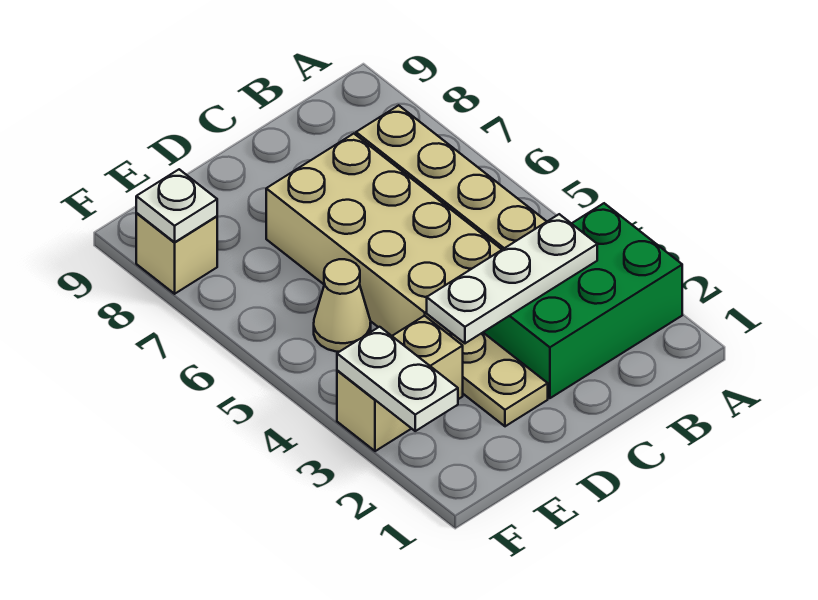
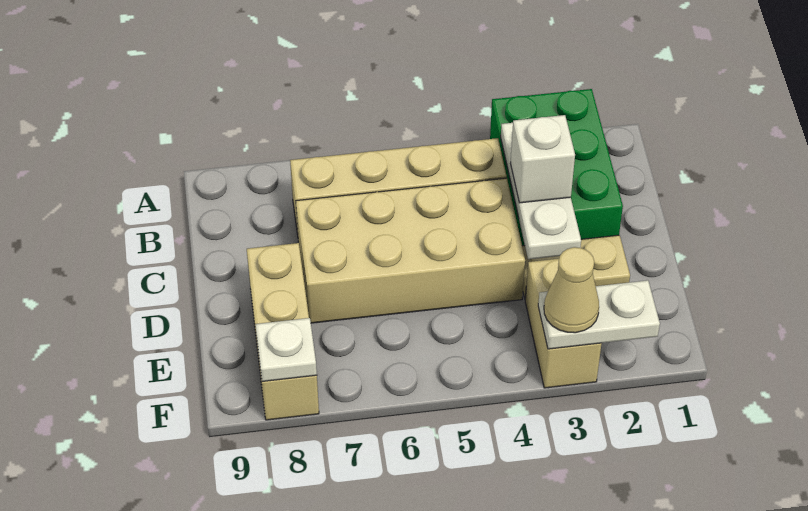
none -> white brick C3 level 3
tan cone E5 level 1 -> tan cone F3 level 3
tan brick F8 level 1 -> tan brick D8:F8 level 1

